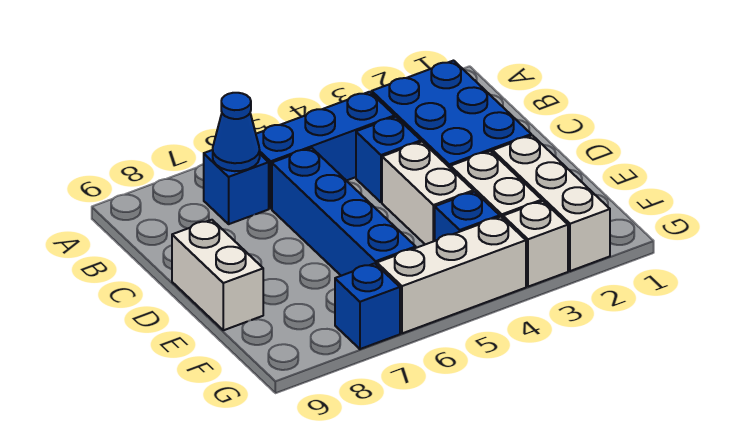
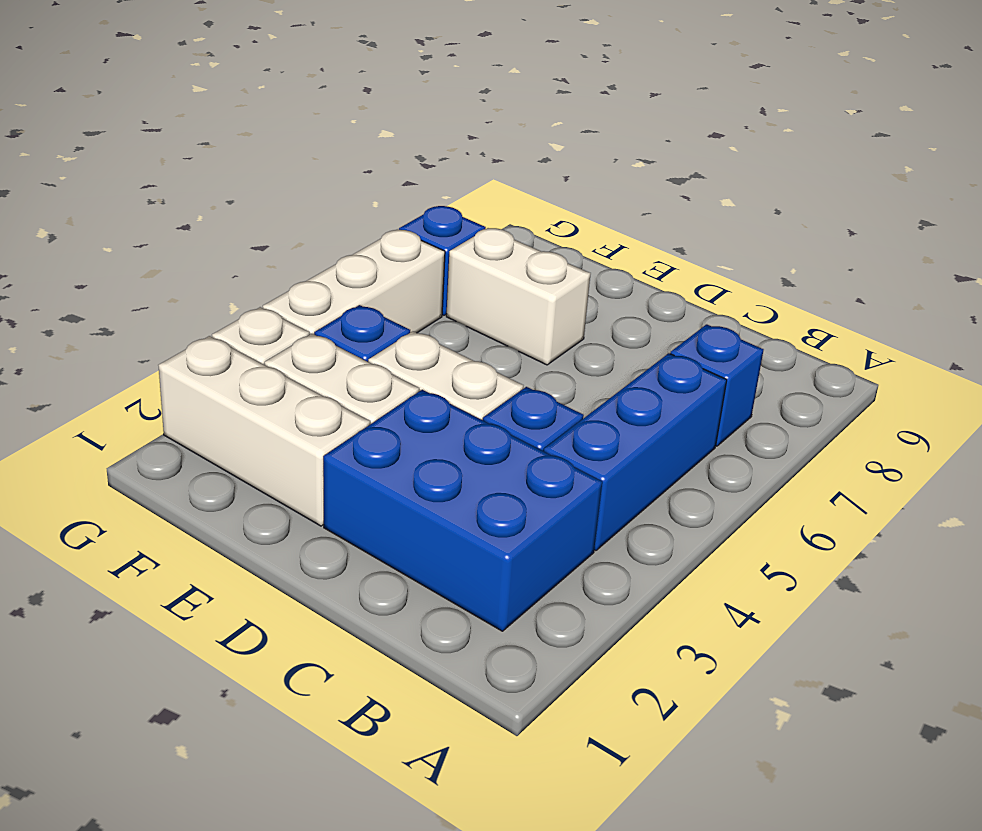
blue cone B7 level 2 -> none
blue brick C6:F6 level 1 -> none
white brick D9:E9 level 1 -> white brick E7:F7 level 1

